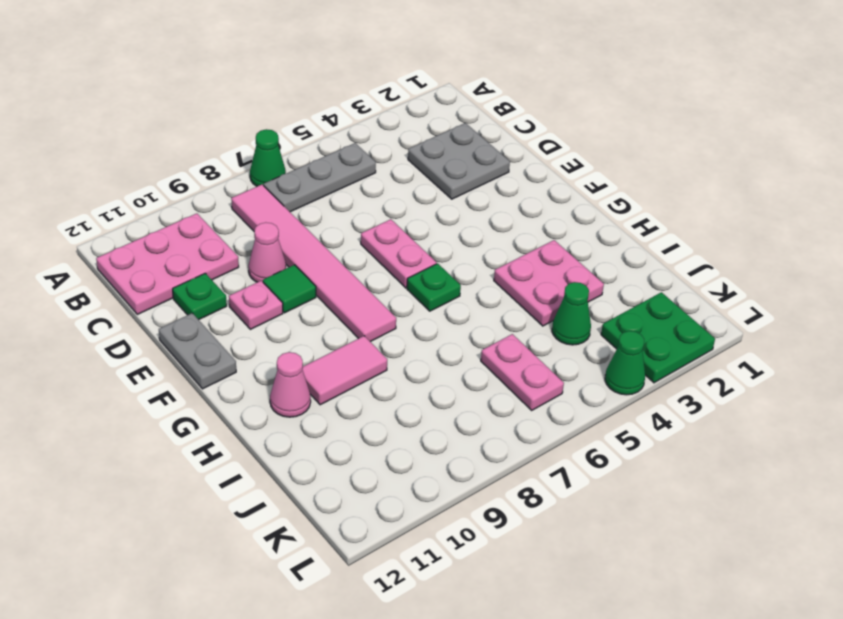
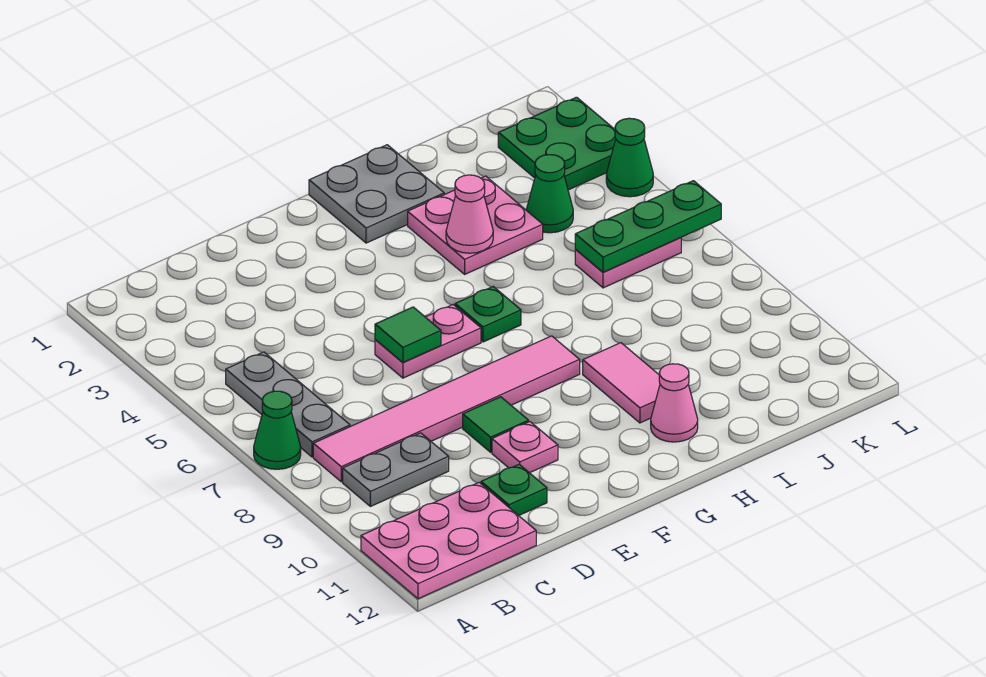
pink plate B10:C12 level 1 -> pink plate A11:C12 level 1
grey plate C2:D3 level 1 -> grey plate G1:H2 level 1
pink cone D9 level 1 -> pink cone H4 level 2
none -> green tile E6 level 2
grey plate E12:F12 level 1 -> grey plate B9:C9 level 1
none -> green plate J6:L6 level 2

